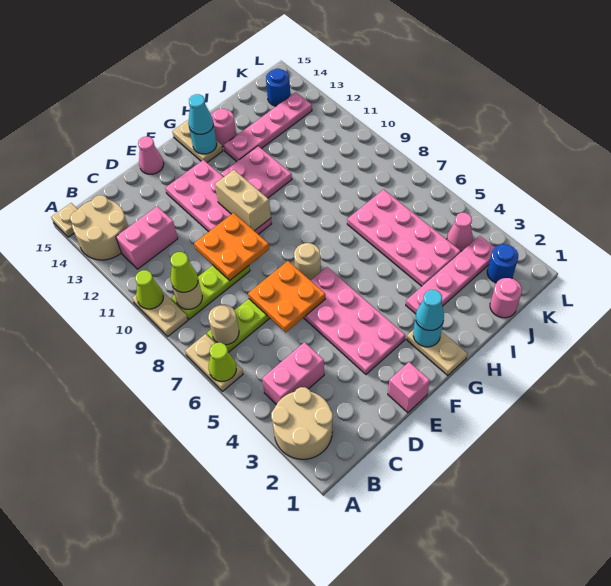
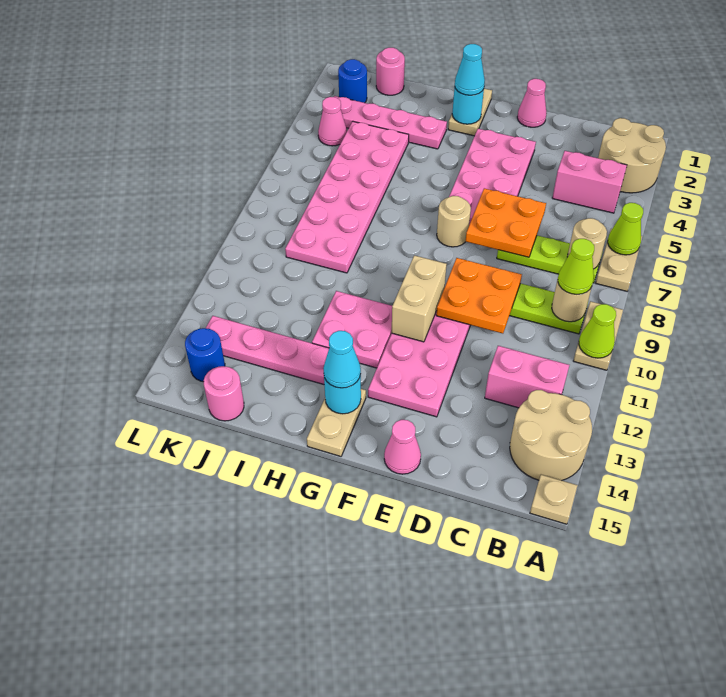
pink brick E1 level 1 -> pink cone E1 level 1
pink round brick H14 level 1 -> pink round brick J15 level 1
pink plate I4:J7 level 1 -> pink plate I4:J9 level 1

